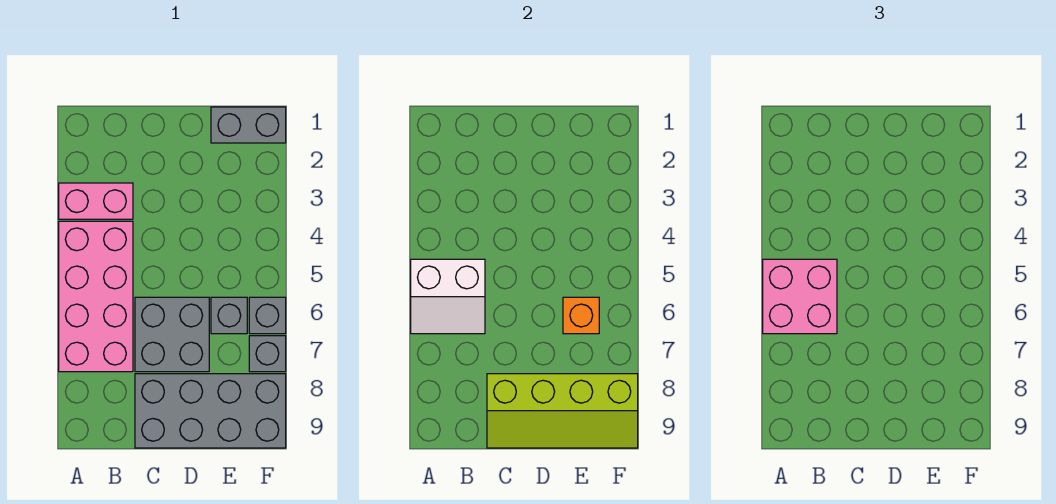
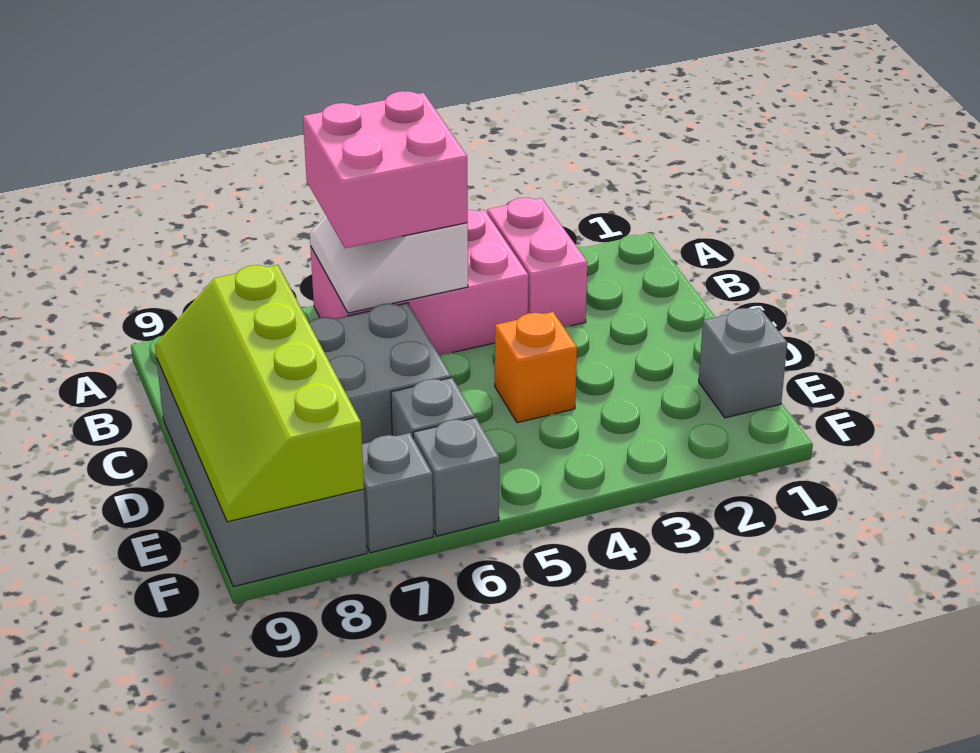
pink brick A4:B7 level 1 -> pink brick A4:B6 level 1
grey brick E1:F1 level 1 -> grey brick E1 level 1
orange brick E6 level 2 -> orange brick D4 level 1

